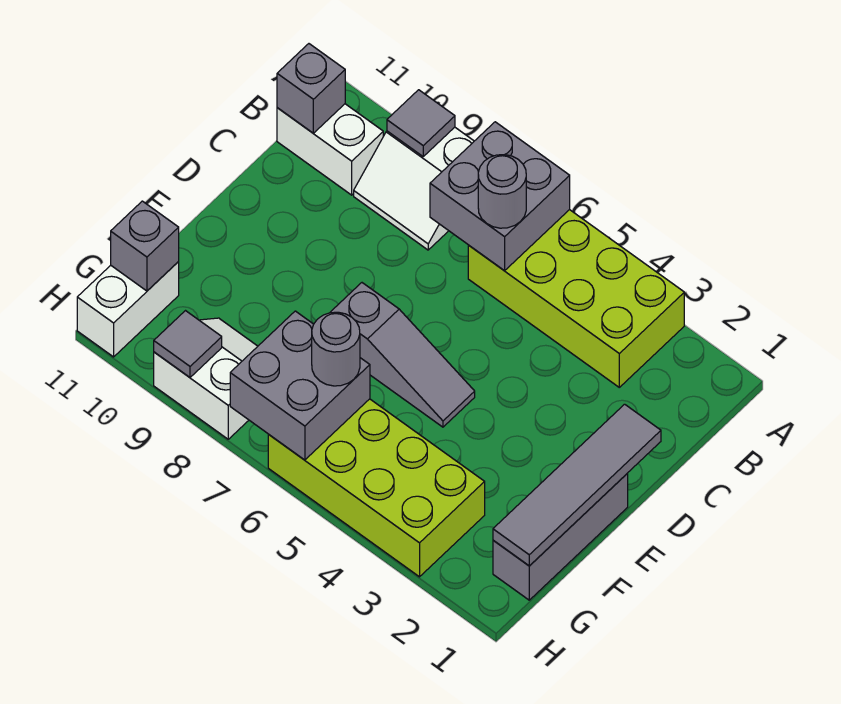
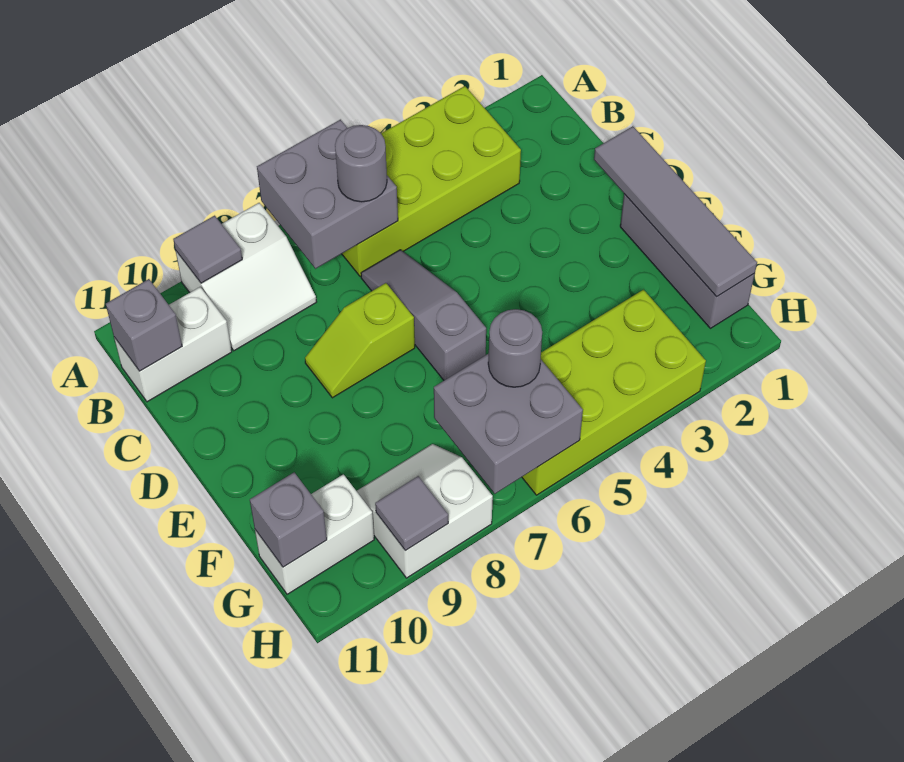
none -> lime slope D7:D8 level 1 top 7
grey slope E5:E7 level 1 top 7 -> grey slope C6:E6 level 1 top E
white brick G11:H11 level 1 -> white brick G10:G11 level 1

